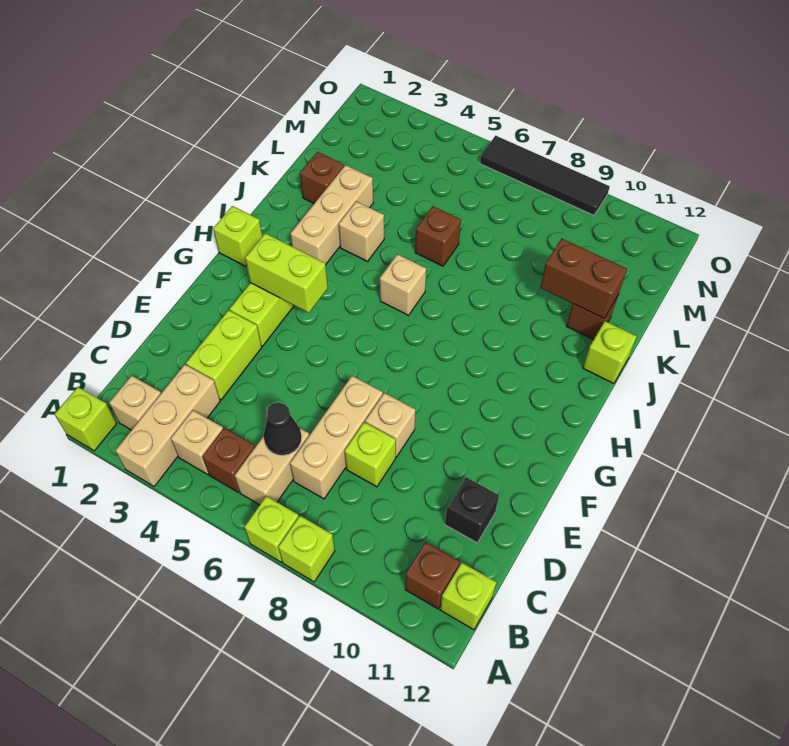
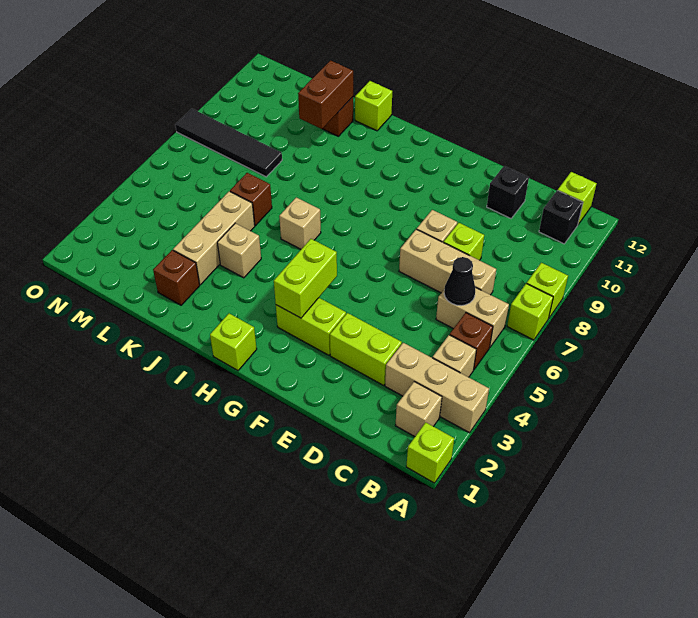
brown brick B11 level 1 -> black brick B11 level 1
tan brick I3:K3 level 1 -> tan brick K3:K5 level 1
black tile O6:O9 level 1 -> black tile L8:O8 level 1

